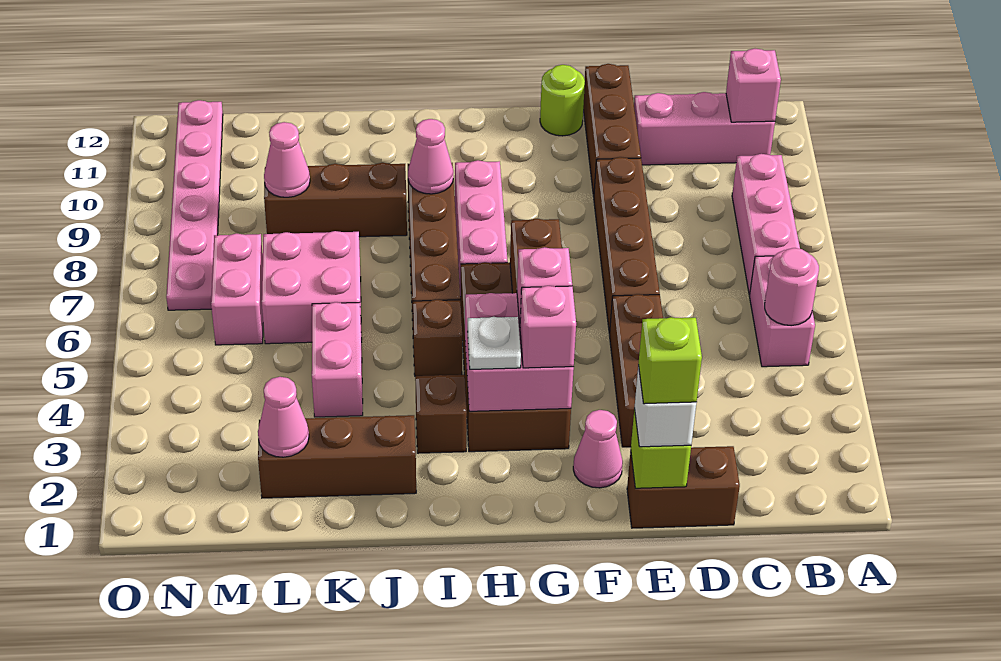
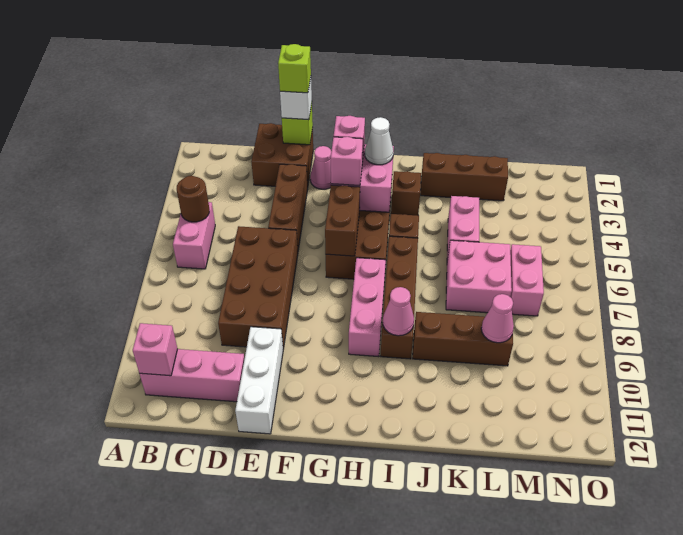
pink round brick B5 level 2 -> brown round brick B5 level 2
pink brick B7:B9 level 1 -> none
brown brick D1:E1 level 1 -> brown brick D1:E2 level 1
brown brick E6:E9 level 1 -> brown brick D6:E9 level 1
brown brick E10:E12 level 1 -> white brick E10:E12 level 1
lime round brick F12 level 1 -> none
white plate H3 level 3 -> white cone H3 level 3
pink cone L2 level 2 -> none
pink plate N7:N12 level 1 -> none

